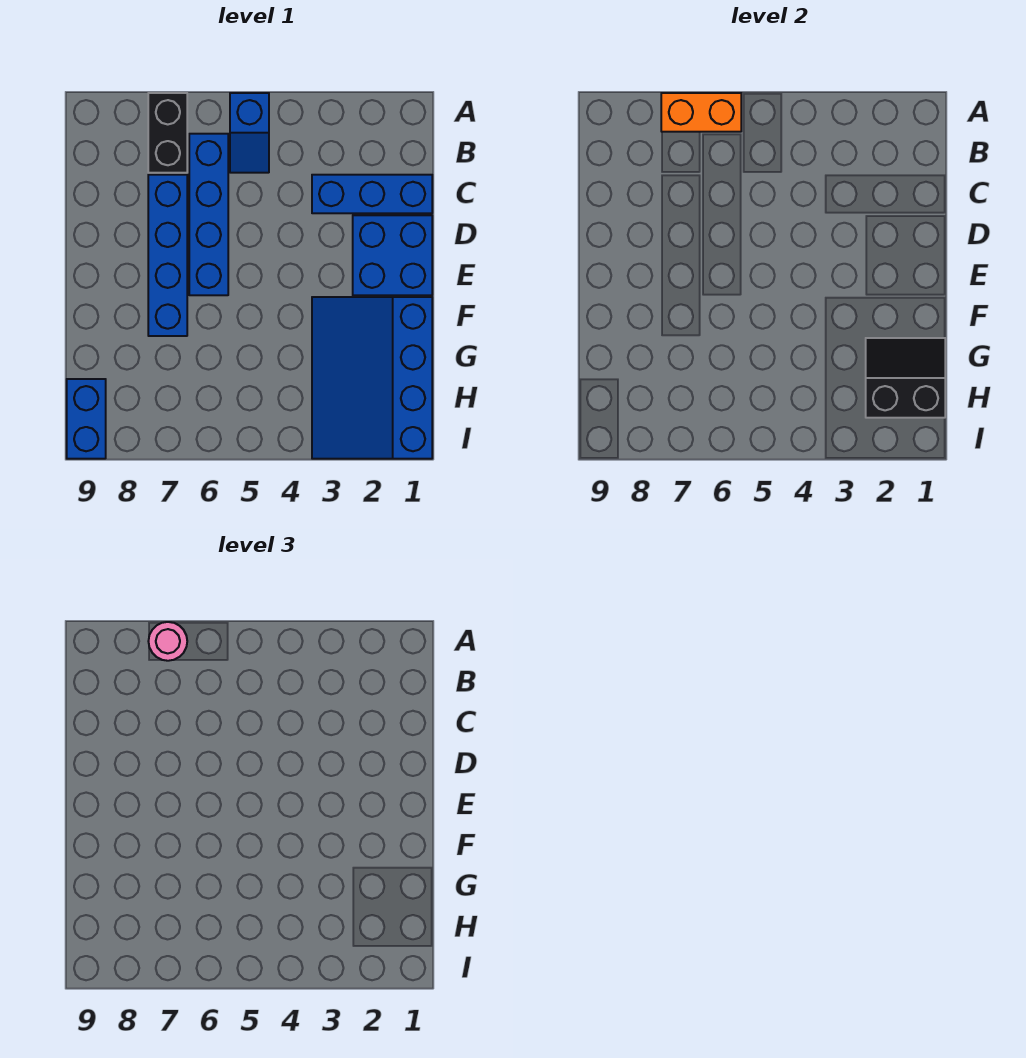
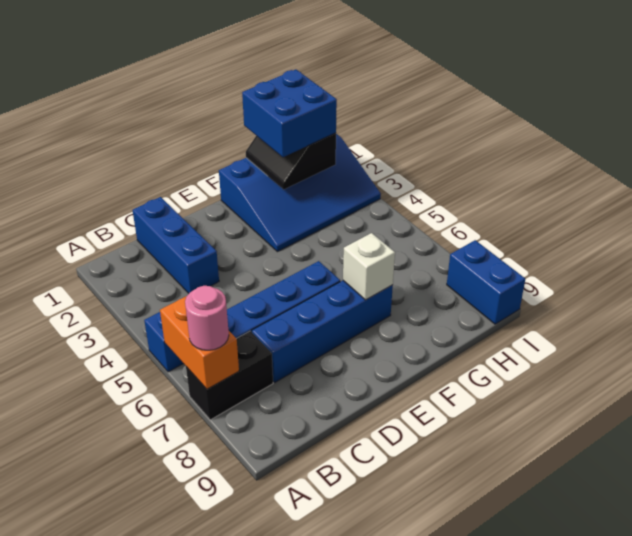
blue brick D1:E2 level 1 -> blue brick G1:H2 level 3
none -> white brick F7 level 2
blue brick H9:I9 level 1 -> blue brick I8:I9 level 1

